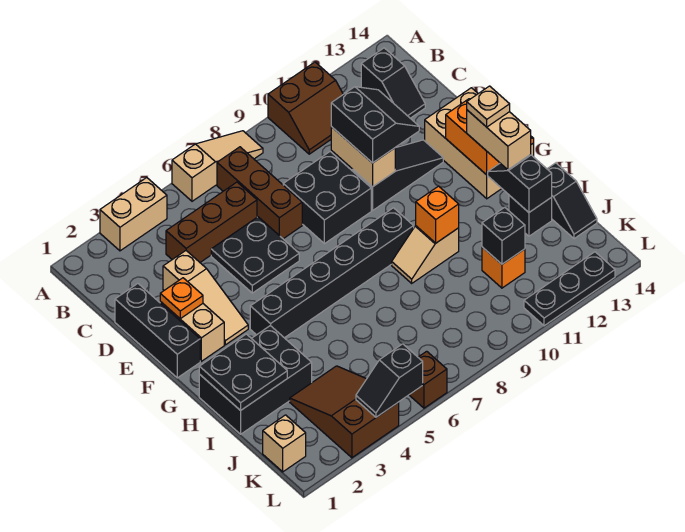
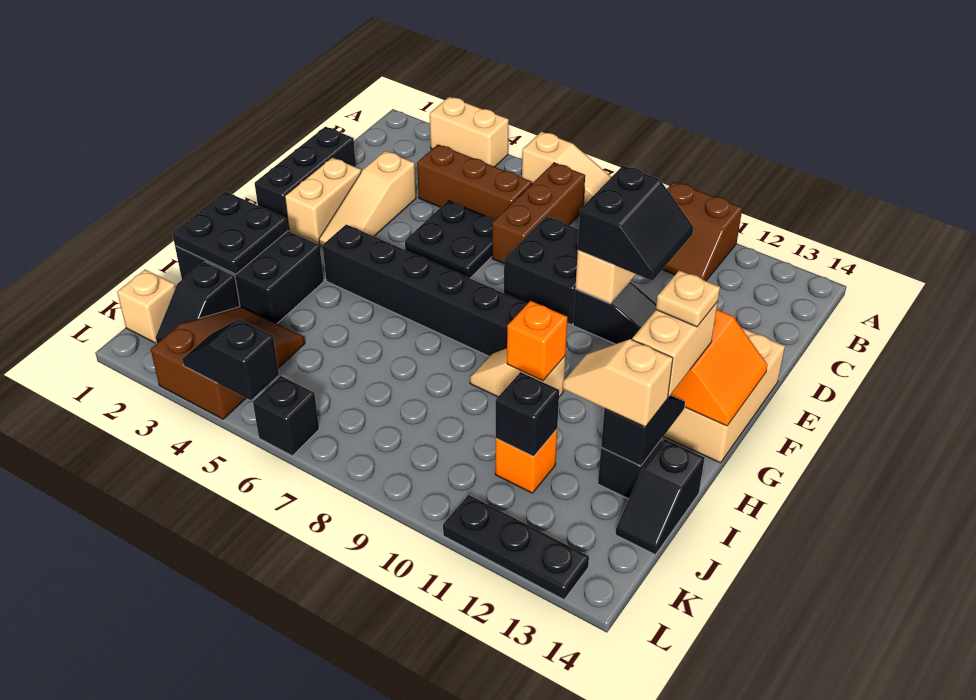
black slope B13:C13 level 1 top B -> black slope J2:K2 level 1 top J
orange plate E2 level 2 -> none
none -> tan slope I12:I13 level 3 top 13
brown brick L6 level 1 -> black brick L6 level 1

